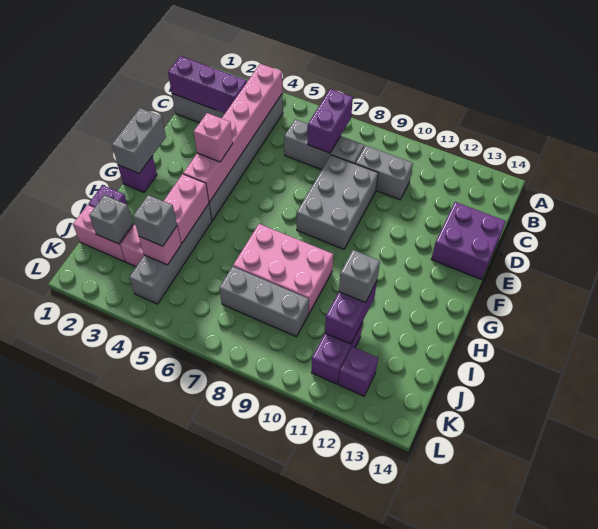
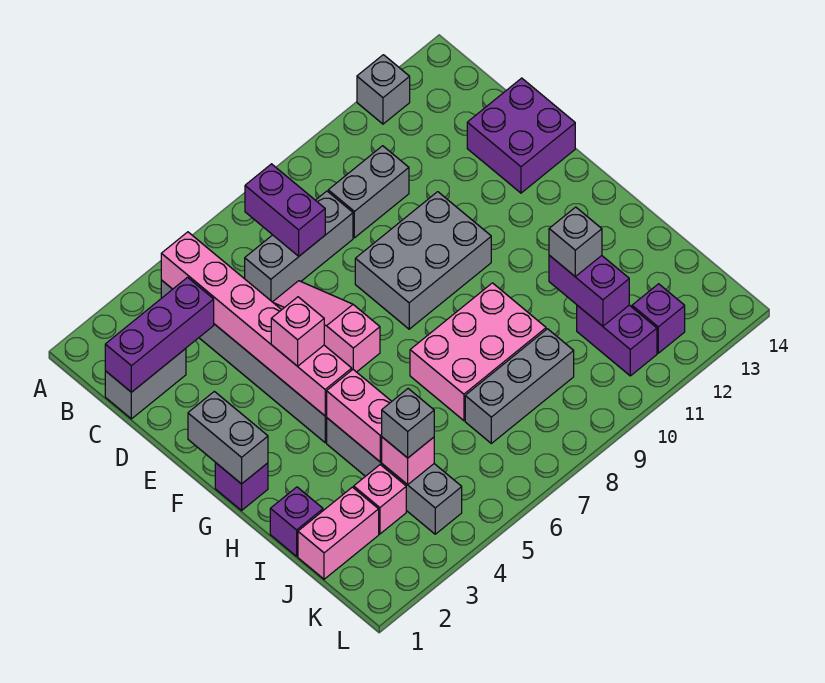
none -> pink slope D6:F6 level 1 top F
grey brick D8:F9 level 1 -> grey brick E8:F10 level 1
grey brick J2 level 2 -> grey brick A12 level 1

